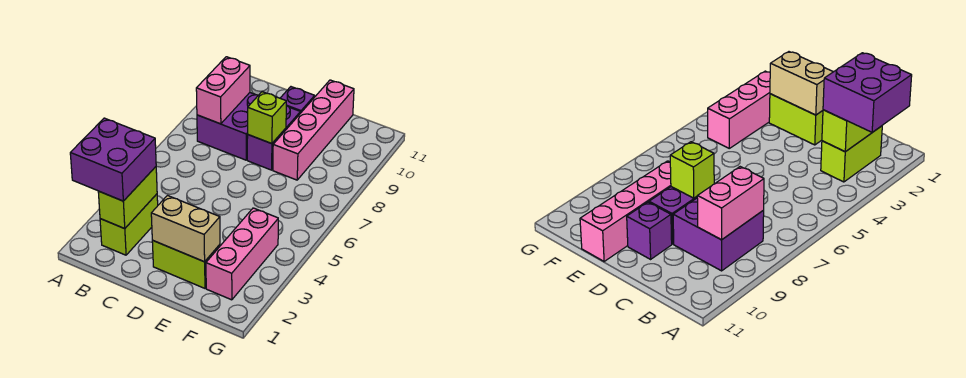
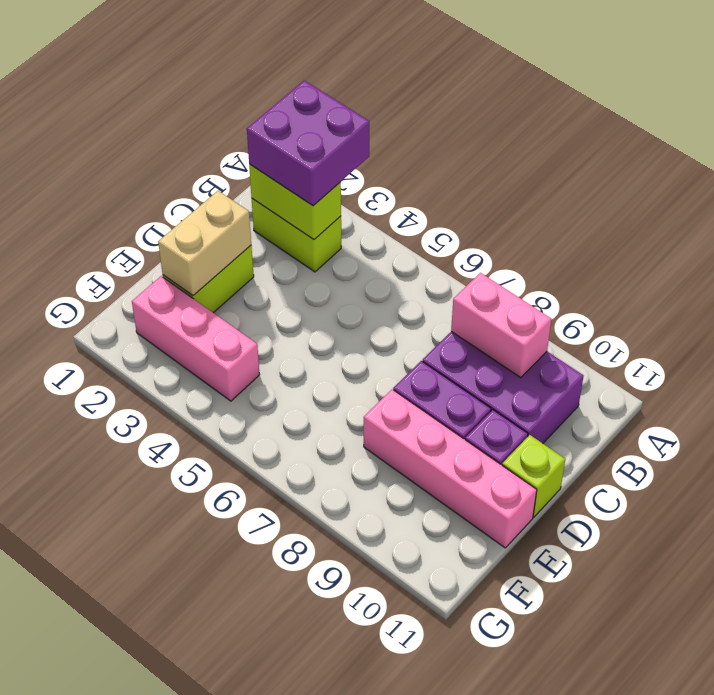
purple brick B8:C9 level 1 -> purple brick B8:C10 level 1
lime brick D8 level 2 -> lime brick D11 level 1

